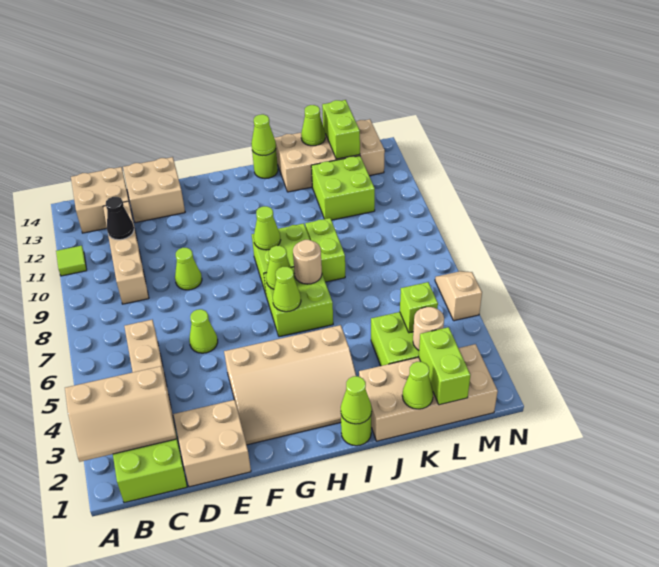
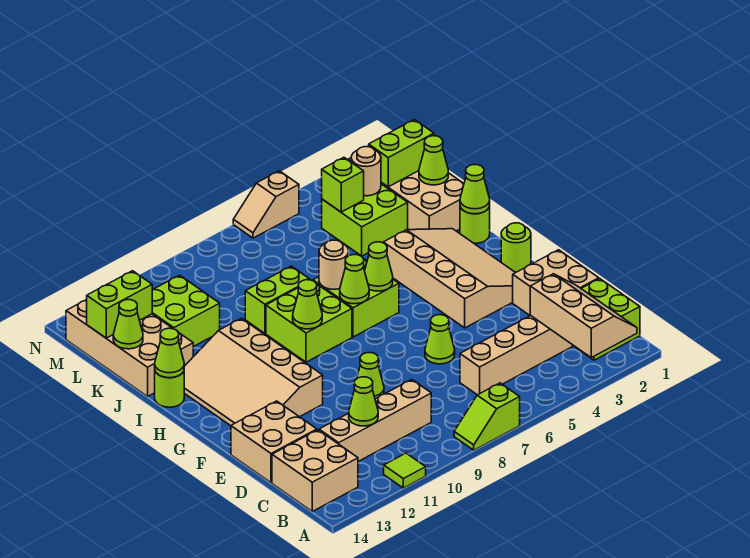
none -> lime slope A7:A8 level 1 top 7
black cone C11 level 2 -> lime cone C11 level 2
none -> tan slope F11:I13 level 1 top 11
none -> lime round brick G1 level 1

